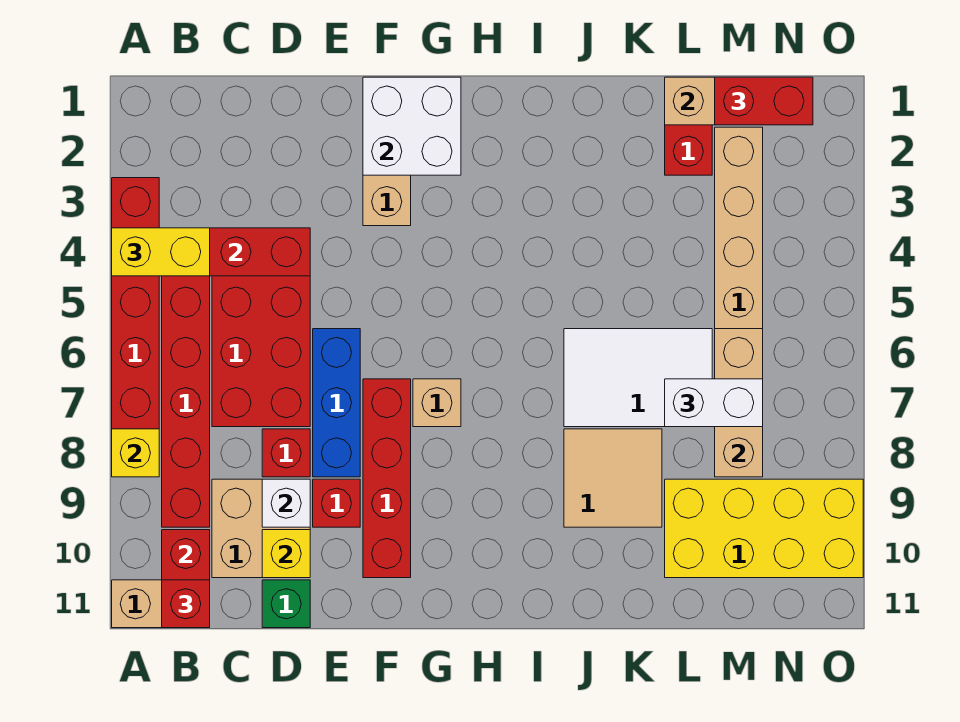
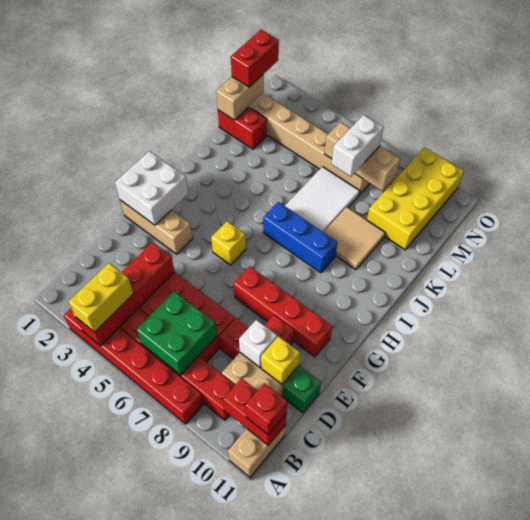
yellow brick A8 level 2 -> yellow brick G5 level 1
none -> green brick B6:C7 level 2
blue brick E6:E8 level 1 -> blue brick I6:I8 level 1
tan brick G7 level 1 -> none

